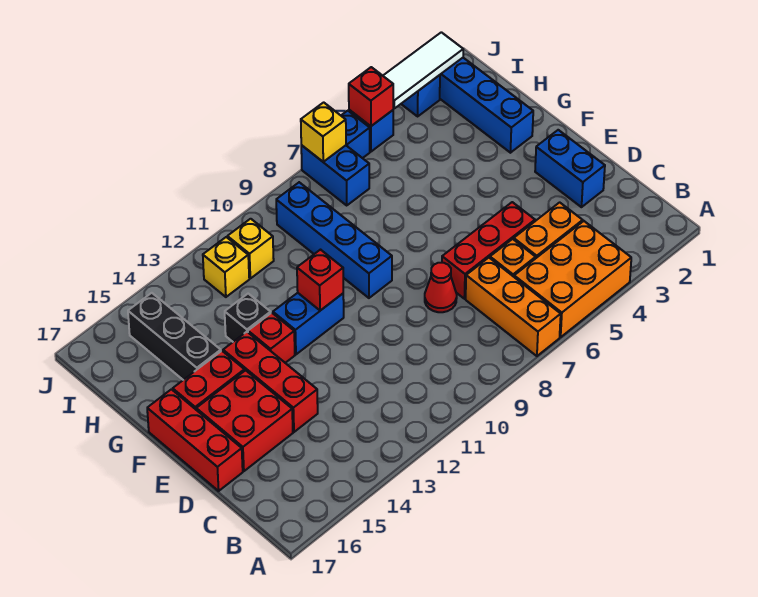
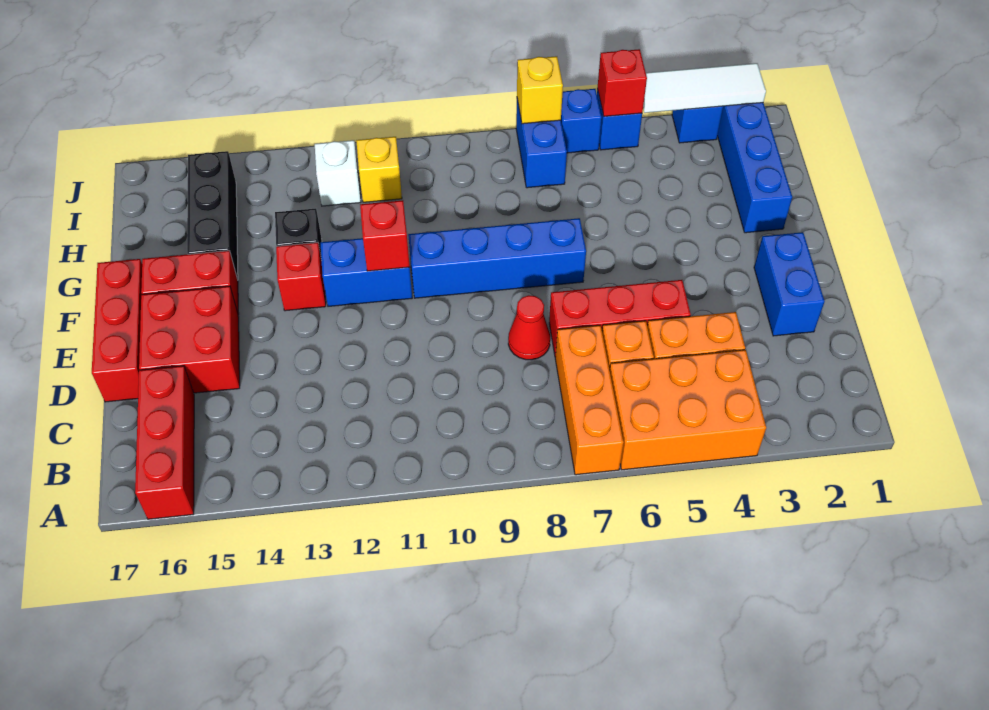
red brick D14:F14 level 1 -> red brick A16:C16 level 1
blue brick F9:I9 level 1 -> blue brick F7:F10 level 1
yellow brick I12 level 1 -> white brick I12 level 1

